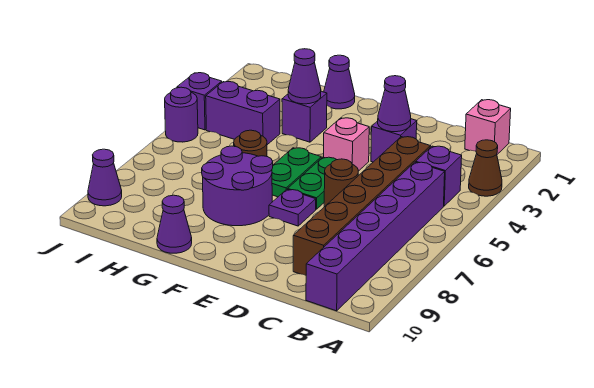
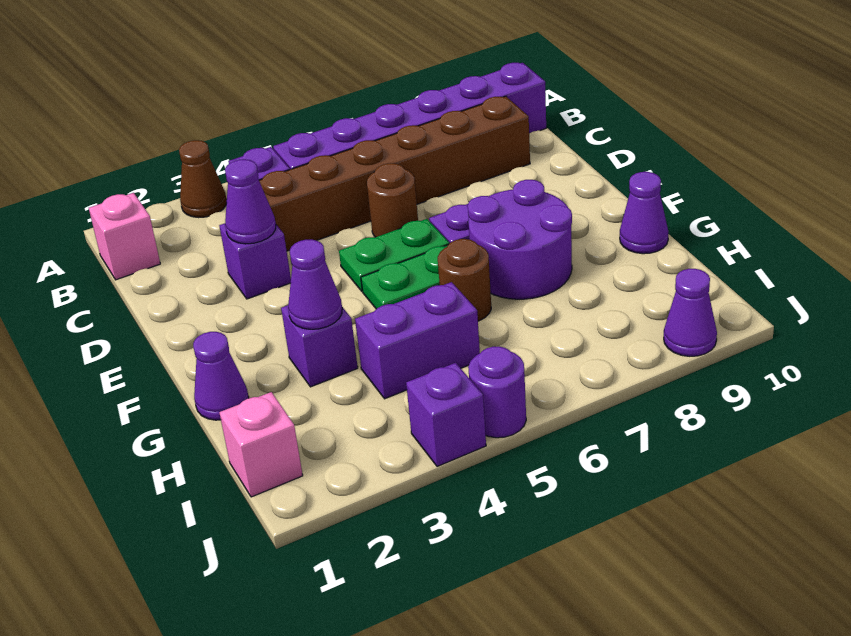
pink brick E4 level 1 -> pink brick I1 level 1
purple brick H4:I4 level 1 -> purple brick H4:H5 level 1

